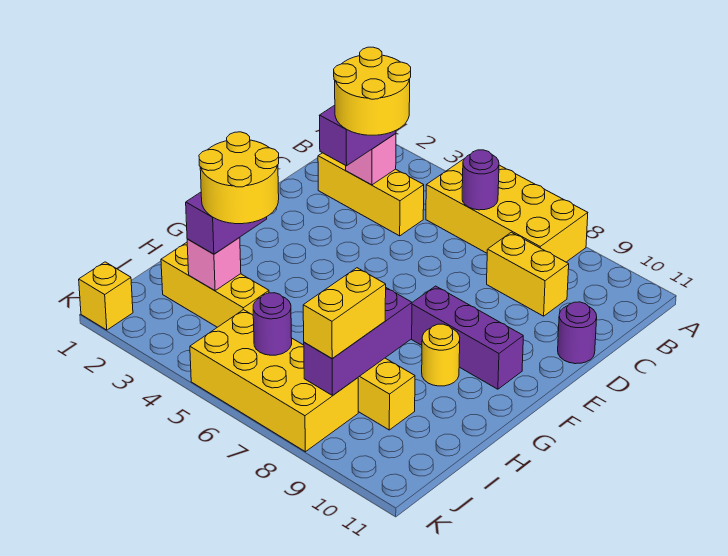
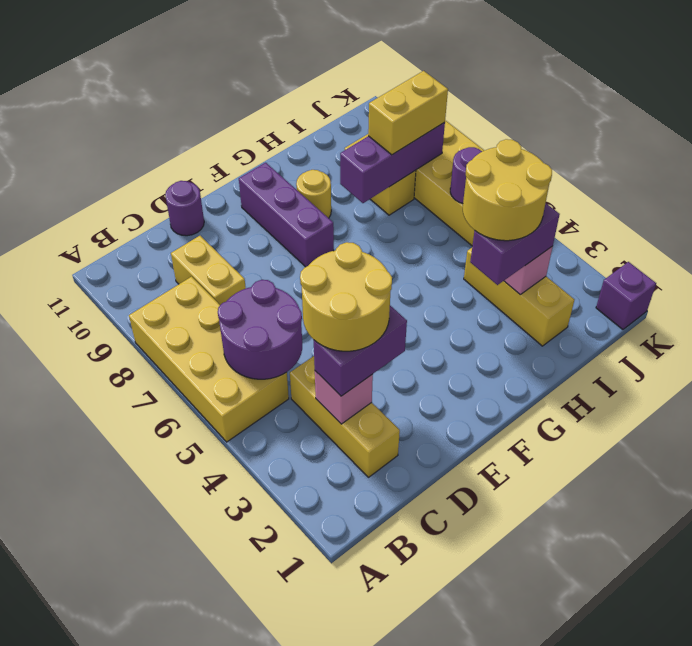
purple round brick B6 level 2 -> purple round brick B5:C6 level 2
yellow brick K1 level 1 -> purple brick K1 level 1

